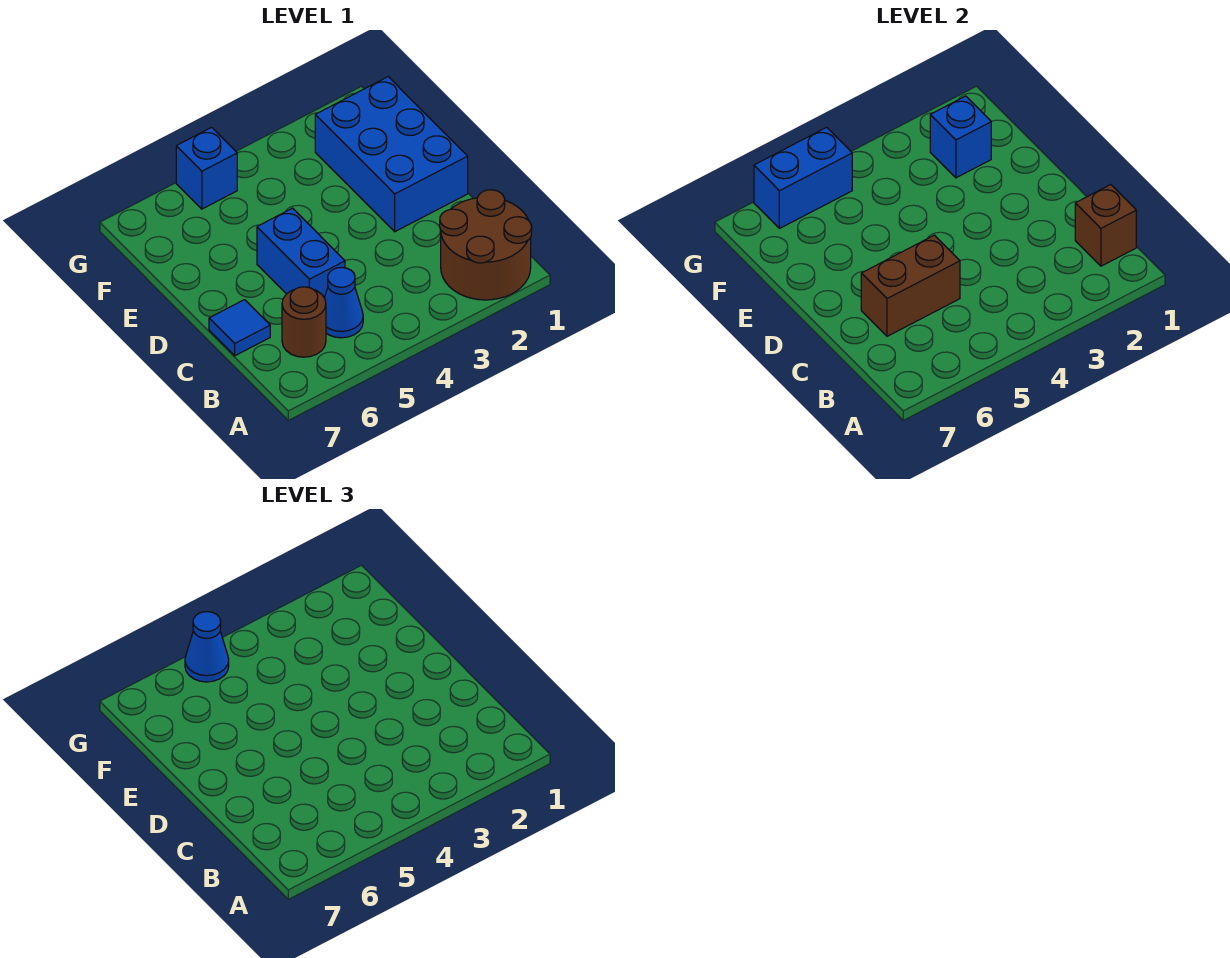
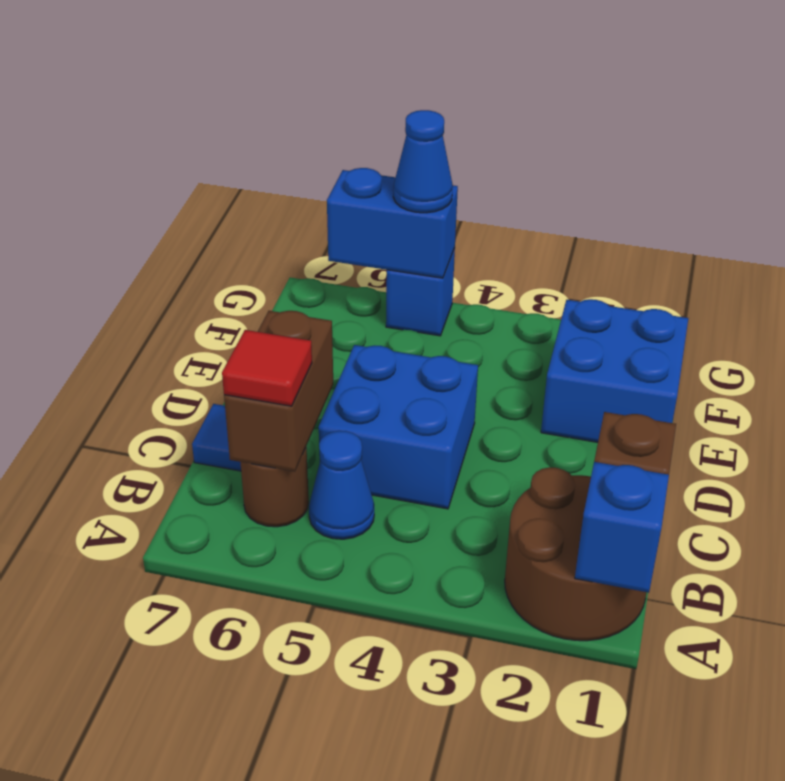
none -> red tile B6 level 3
blue brick C5:D5 level 1 -> blue brick C4:D5 level 1
brown brick C5:C6 level 2 -> brown brick B6:C6 level 2
blue brick D1:F2 level 1 -> blue brick E1:F2 level 1
blue brick F2 level 2 -> blue brick A1 level 2

